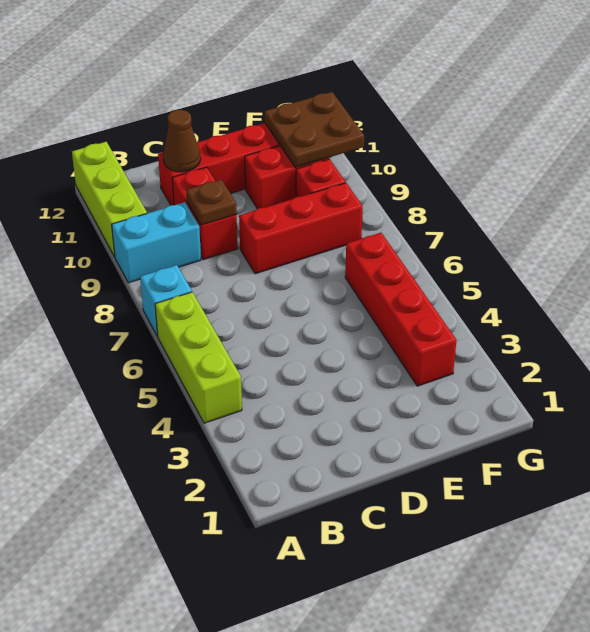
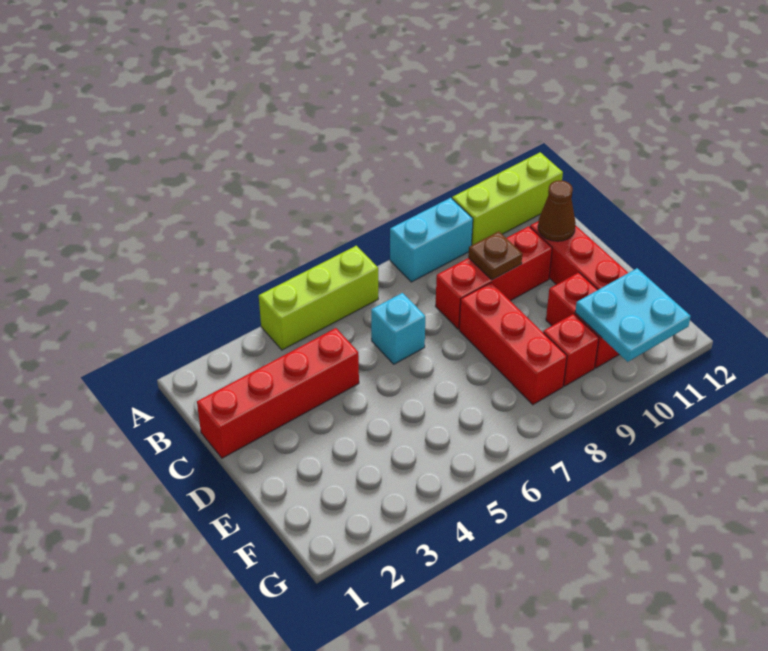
cyan brick A7 level 1 -> cyan brick C6 level 1
cyan brick A9:B9 level 1 -> cyan brick A8:A9 level 1
red brick C9:C10 level 1 -> red brick C8:C10 level 1
red brick F3:F6 level 1 -> red brick C1:C4 level 1
brown plate F10:G11 level 2 -> cyan plate F10:G11 level 2

